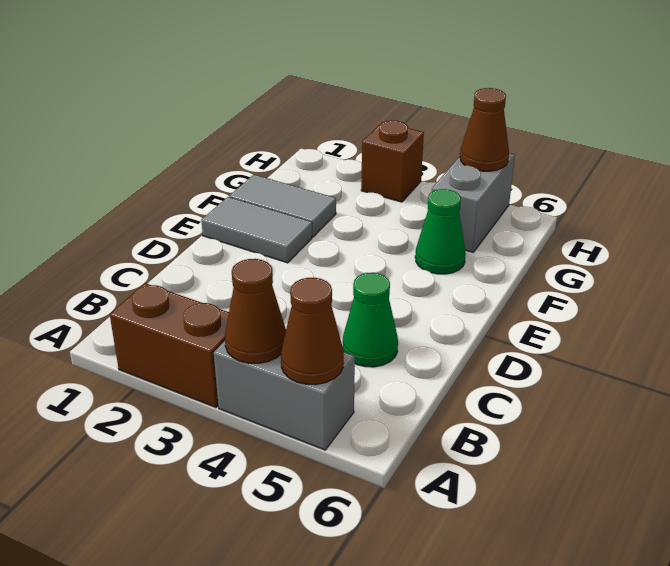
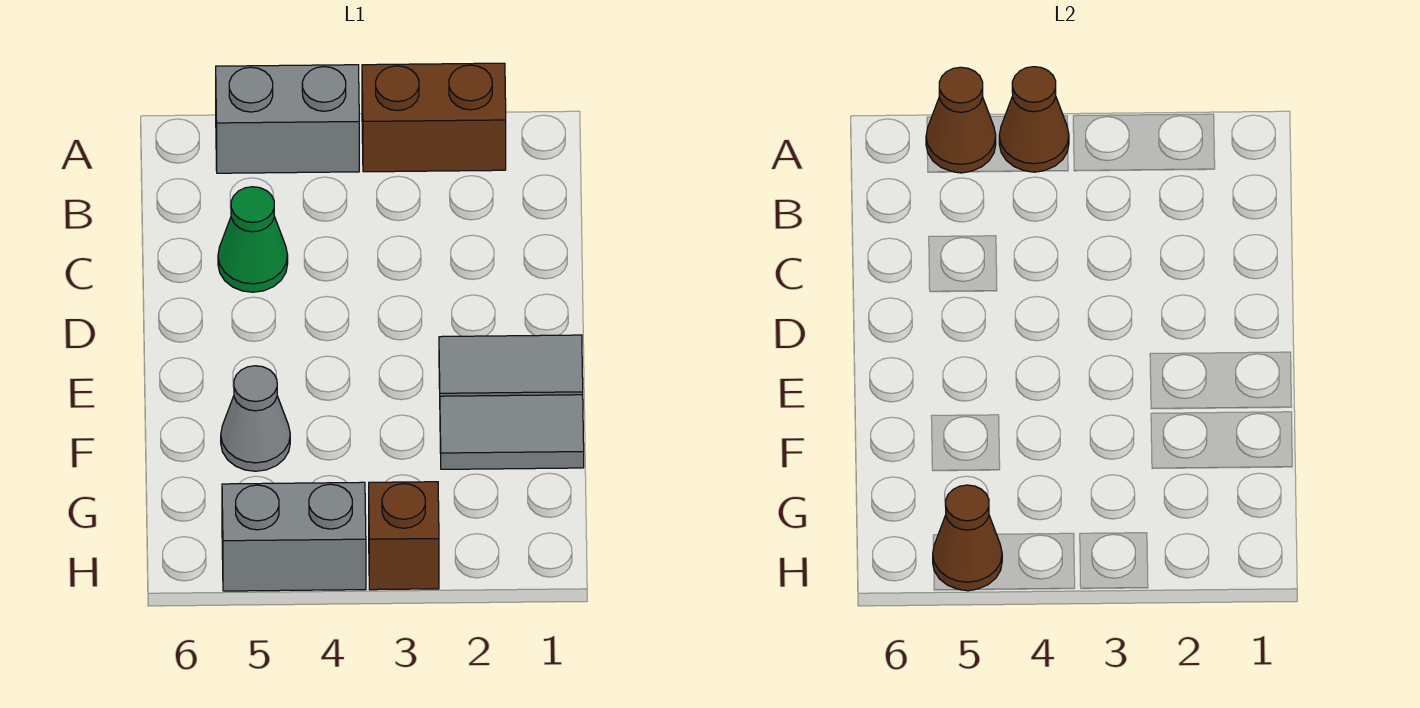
green cone F5 level 1 -> grey cone F5 level 1
grey brick G5:H5 level 1 -> grey brick H4:H5 level 1

